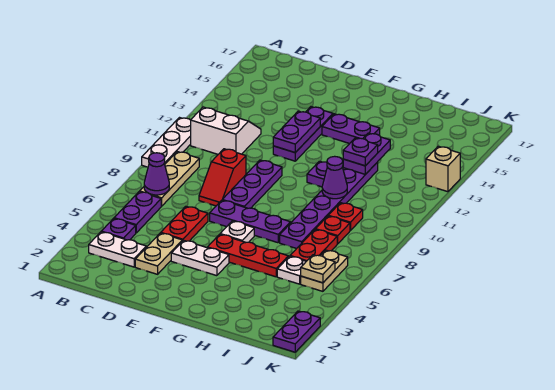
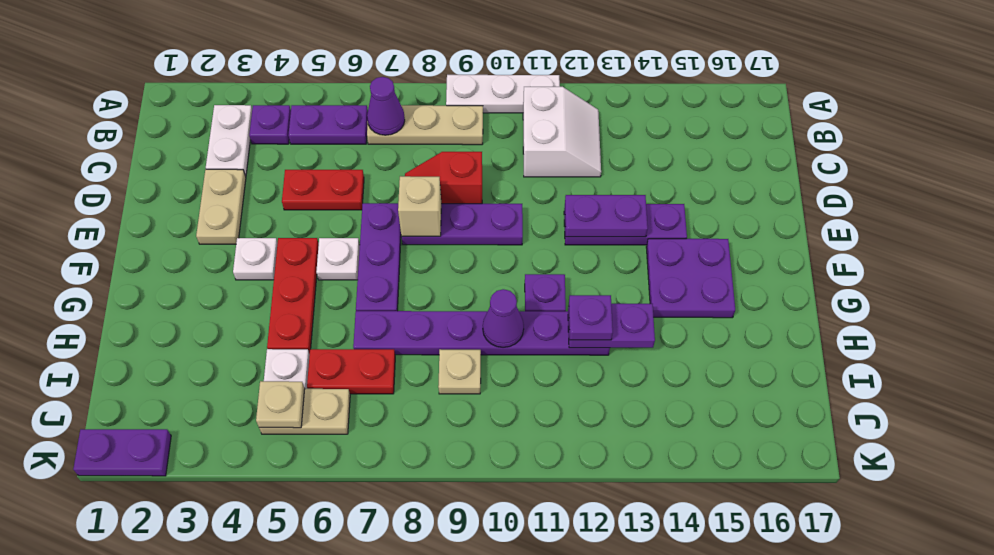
tan plate D3:D4 level 1 -> tan plate D3:E3 level 1
white plate E4:F4 level 1 -> white plate F4 level 1
purple plate F14:G14 level 1 -> purple plate F14:G15 level 1
red plate I8 level 1 -> none
red plate I9 level 1 -> tan plate I9 level 1
tan brick K13 level 1 -> tan brick E8 level 2

